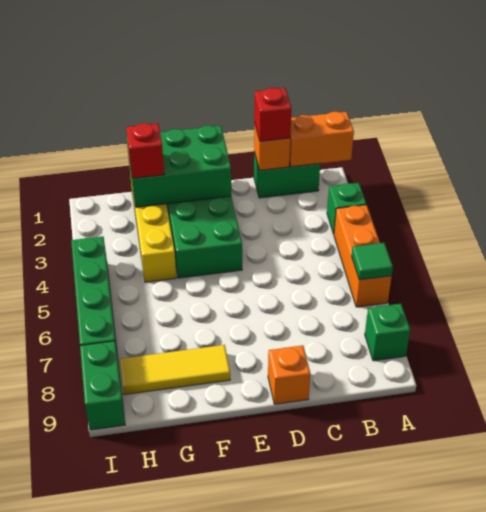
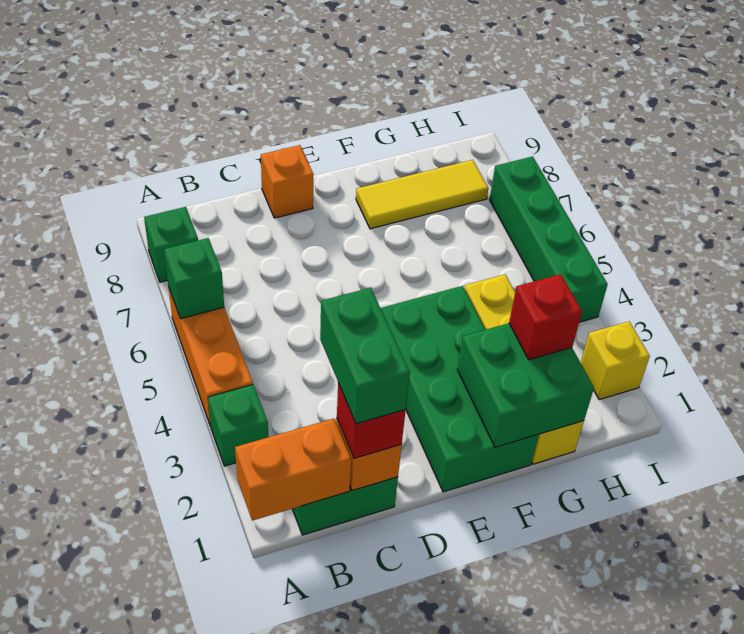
green tile A6 level 2 -> green brick A6 level 2
green brick E1:G2 level 2 -> green brick F1:G2 level 2
none -> yellow brick I2 level 1
green brick I8:I9 level 1 -> green brick C1:C2 level 4

